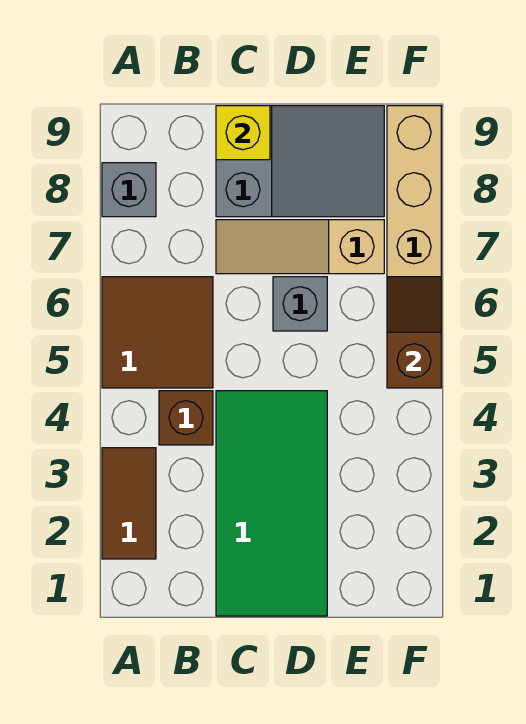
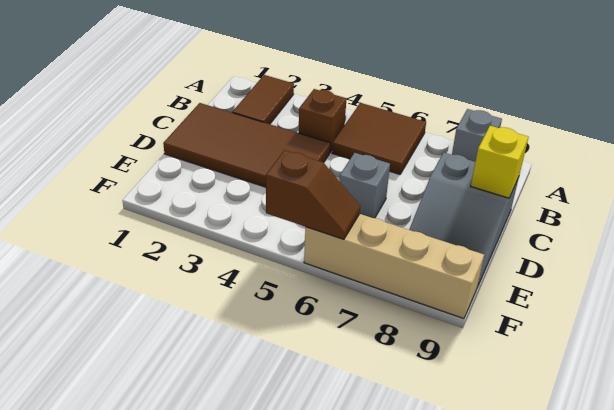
brown tile A2:A3 level 1 -> brown tile A2:B2 level 1
green tile C1:D4 level 1 -> brown tile C1:D4 level 1
tan slope C7:E7 level 1 top E -> none

